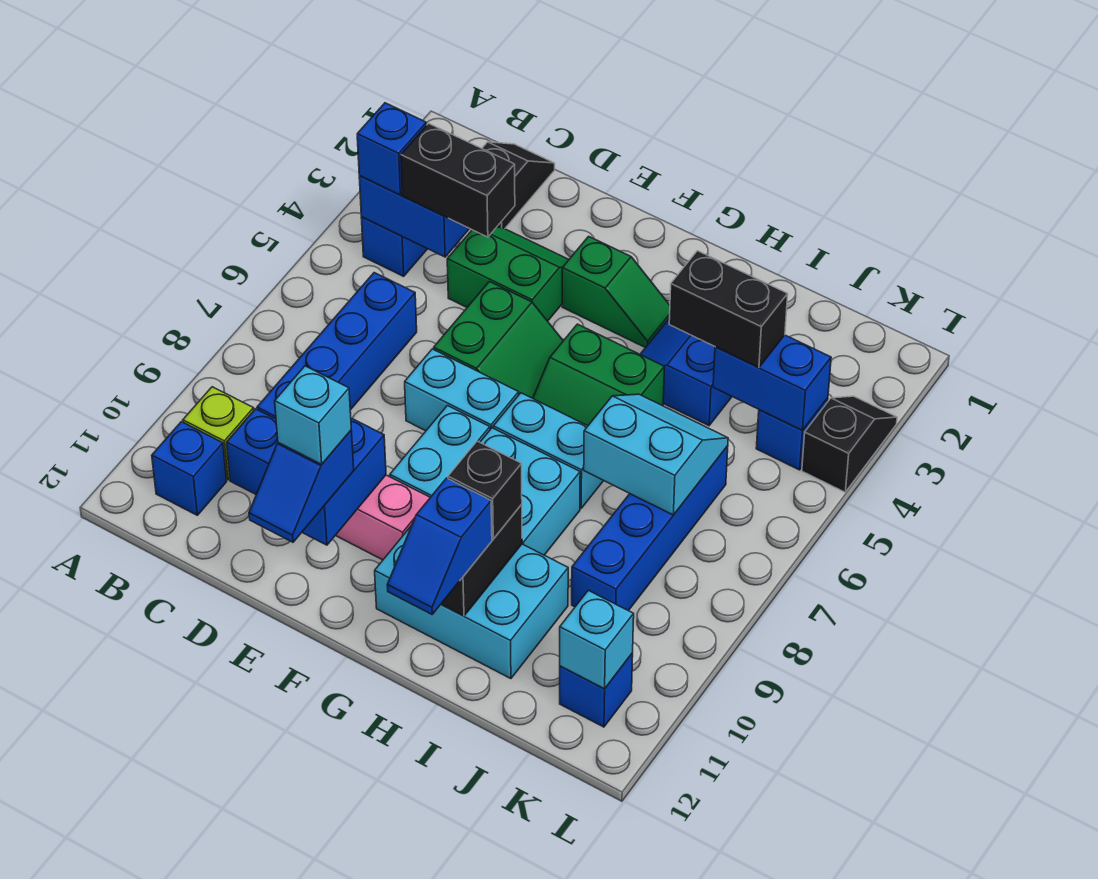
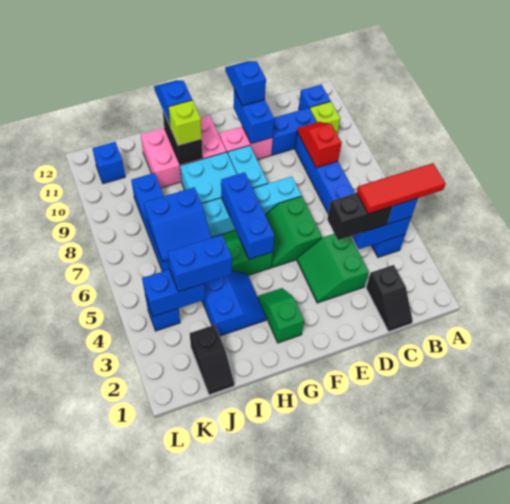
none -> red tile A4:C4 level 4
none -> red slope C8:C9 level 2 top 8
green slope D3:E4 level 1 top 4 -> green slope D3:E4 level 1 top D
cyan brick E11 level 4 -> none
green slope F3:G3 level 1 top F -> green slope G2:G3 level 1 top 2
none -> blue brick G5:G7 level 2
cyan brick G10:I11 level 1 -> pink brick G10:I11 level 1
black brick H10 level 3 -> lime brick H10 level 3
black brick I4:J4 level 3 -> blue brick I4:J4 level 3
cyan slope I6:J7 level 2 top 7 -> blue slope I6:J7 level 2 top 7
cyan brick K11 level 2 -> none
black slope L3:L4 level 1 top 4 -> black slope J1:J2 level 1 top 2

